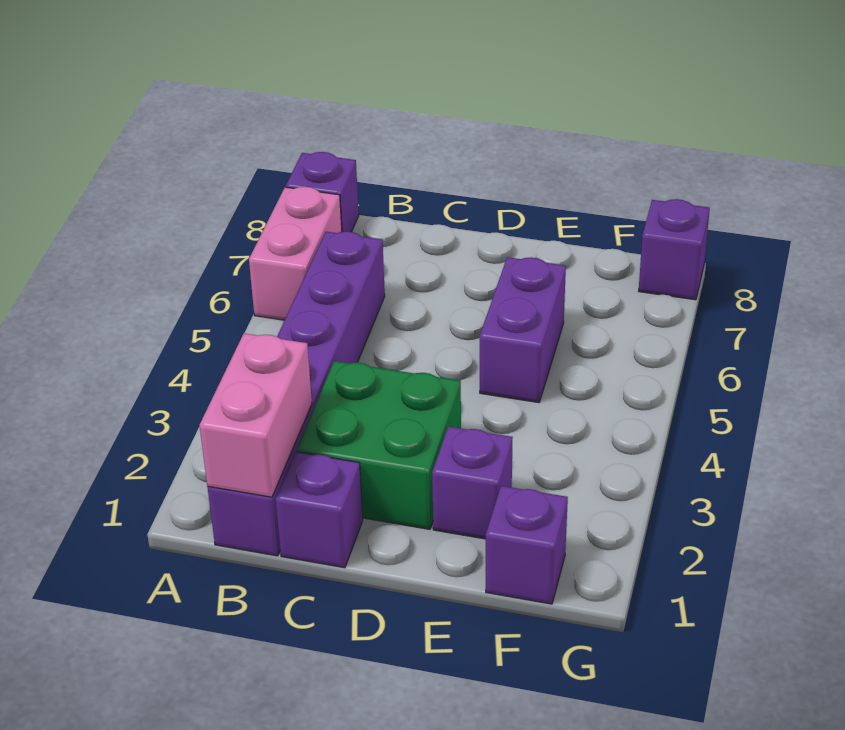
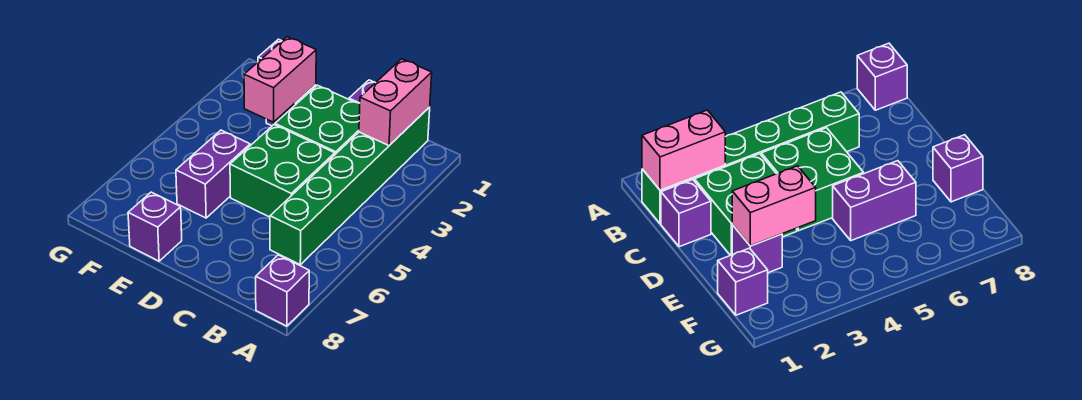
pink brick A6:A7 level 1 -> pink brick E2:E3 level 2
purple brick B1:B6 level 1 -> green brick B1:B6 level 1
none -> green brick C4:D5 level 1
purple brick G8 level 1 -> purple brick E8 level 1

